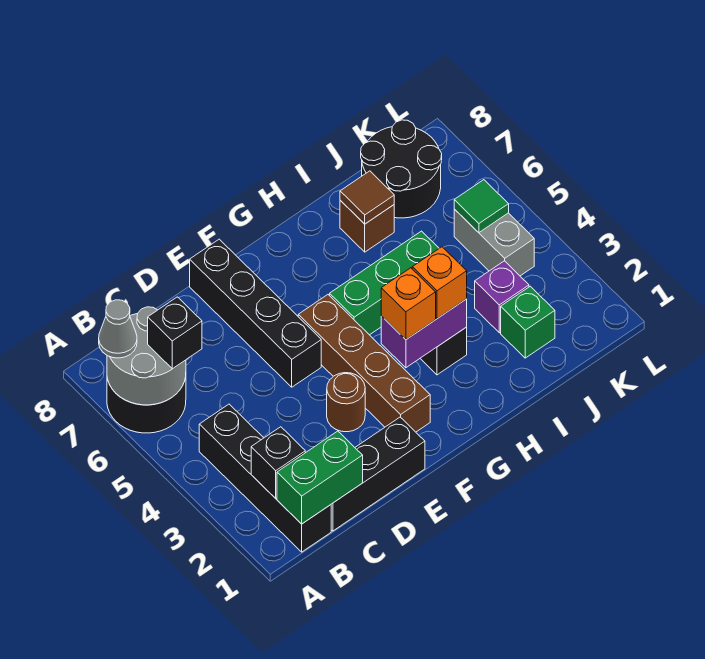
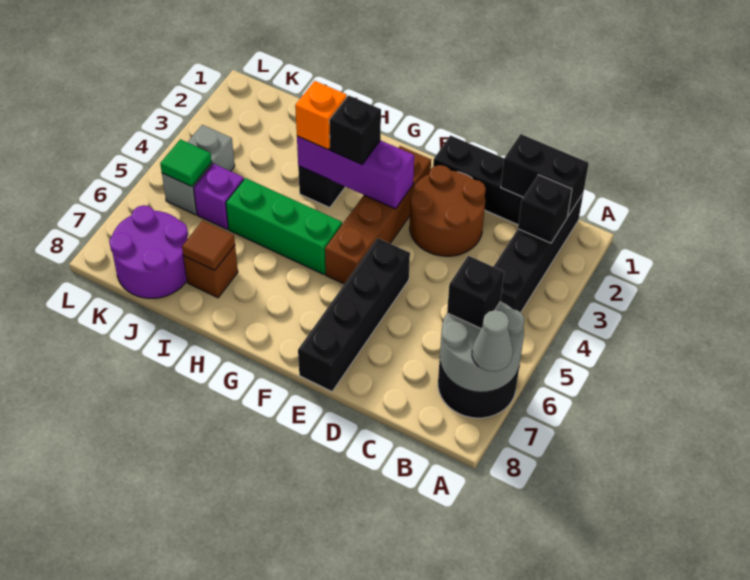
green brick B1:C1 level 2 -> black brick B1:C1 level 2
brown round brick E3 level 1 -> brown round brick D2:E3 level 1
purple brick G3:H3 level 2 -> purple brick F3:H3 level 2
orange brick G3 level 3 -> black brick G3 level 3
green brick J2 level 1 -> none
purple brick J3 level 1 -> purple brick J5 level 1
black round brick J7:K8 level 1 -> purple round brick J7:K8 level 1

